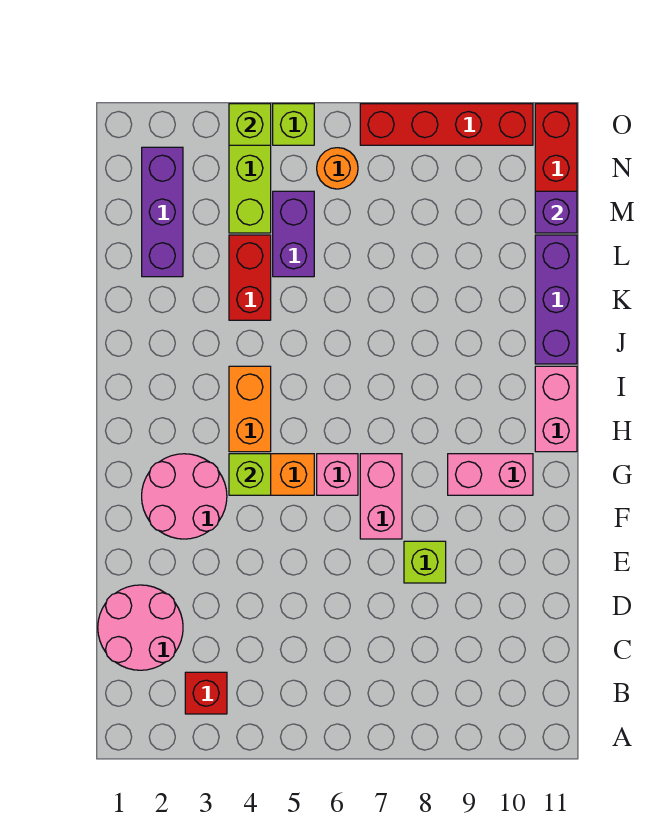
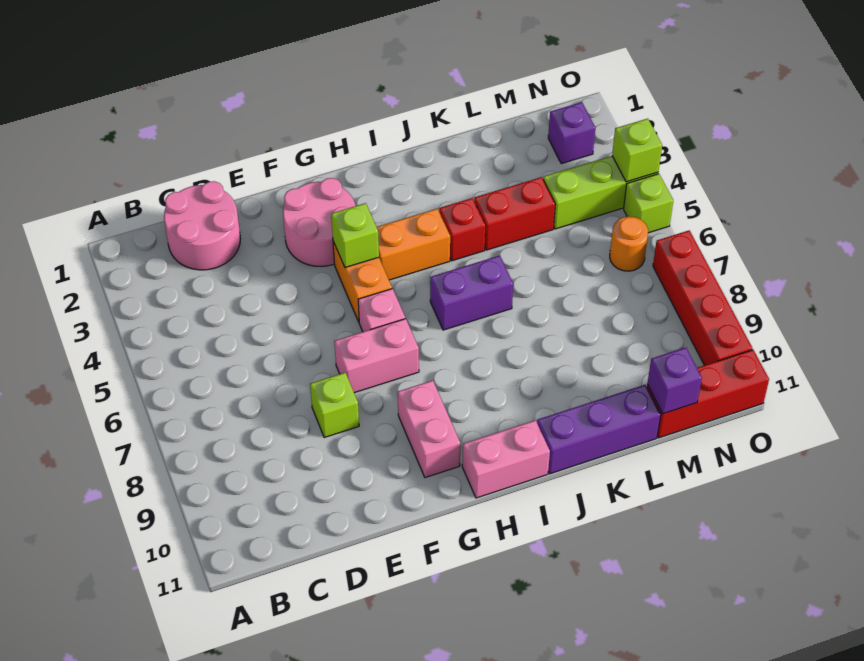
red brick B3 level 1 -> red brick J4 level 1
purple brick L2:N2 level 1 -> purple brick N2 level 1
purple brick L5:M5 level 1 -> purple brick I6:J6 level 1

